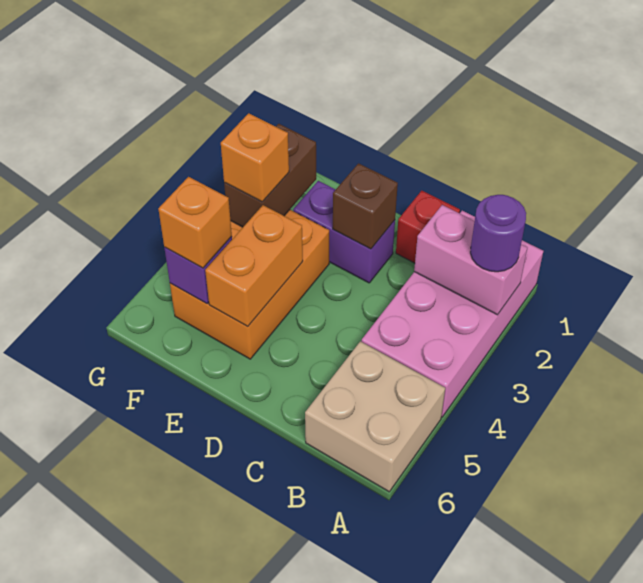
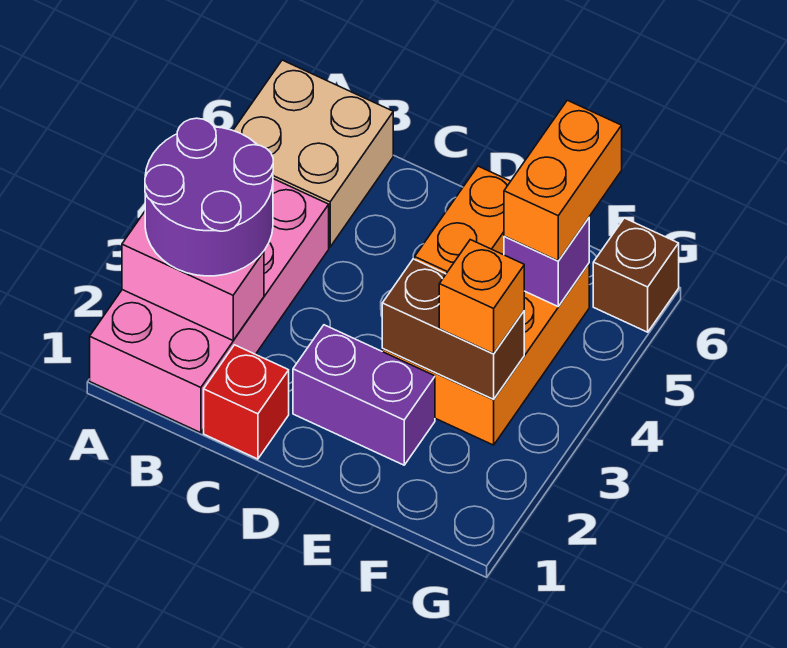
purple round brick A2 level 3 -> purple round brick A2:B3 level 3
brown brick D2 level 2 -> brown brick G6 level 1
brown brick F2:F3 level 2 -> brown brick E3:F3 level 2
orange brick F5 level 3 -> orange brick F5:F6 level 3

